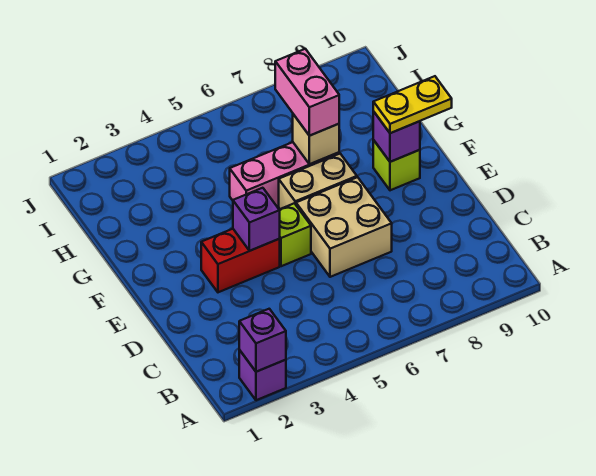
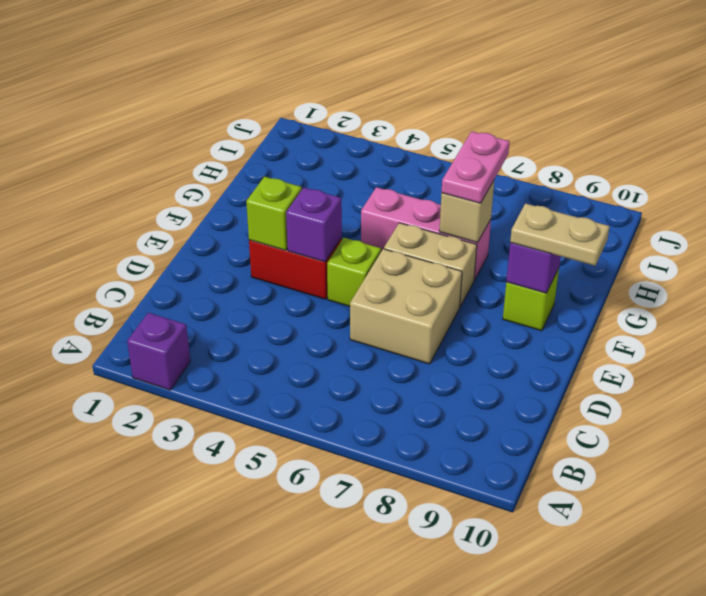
purple brick A2 level 2 -> none
none -> lime brick E3 level 2
yellow plate F9:F10 level 3 -> tan plate F9:F10 level 3
pink brick G7:H7 level 3 -> pink plate G7:H7 level 3

